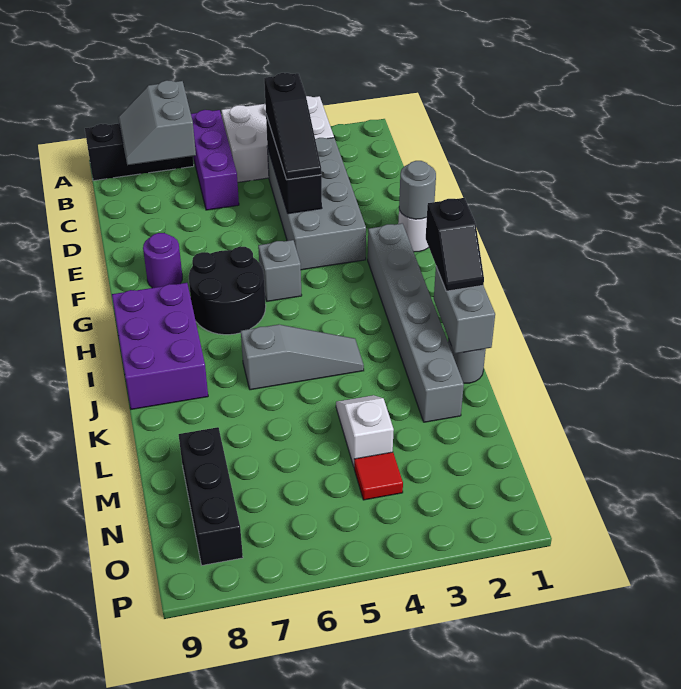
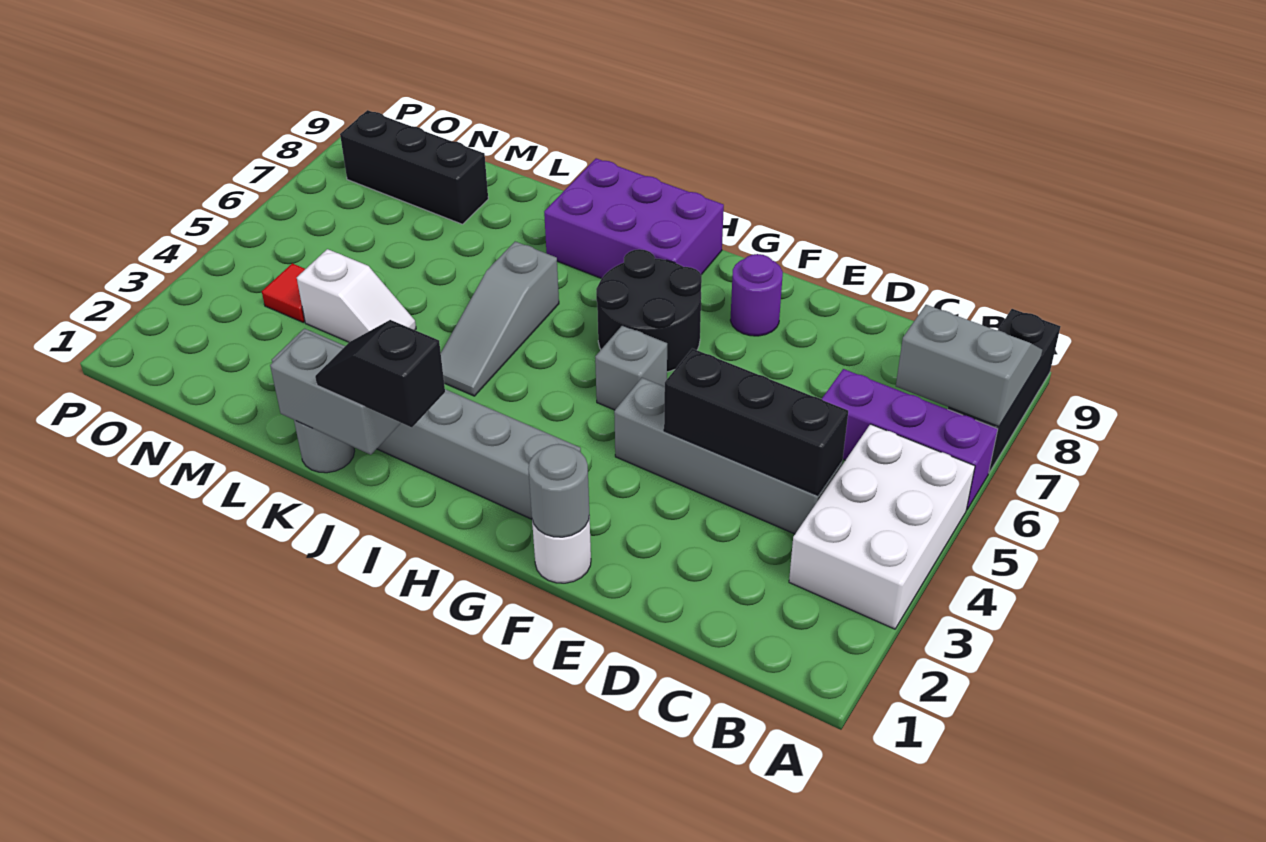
grey brick C3:F4 level 1 -> grey brick C4:F4 level 1
black slope C4:E4 level 3 top C -> none

